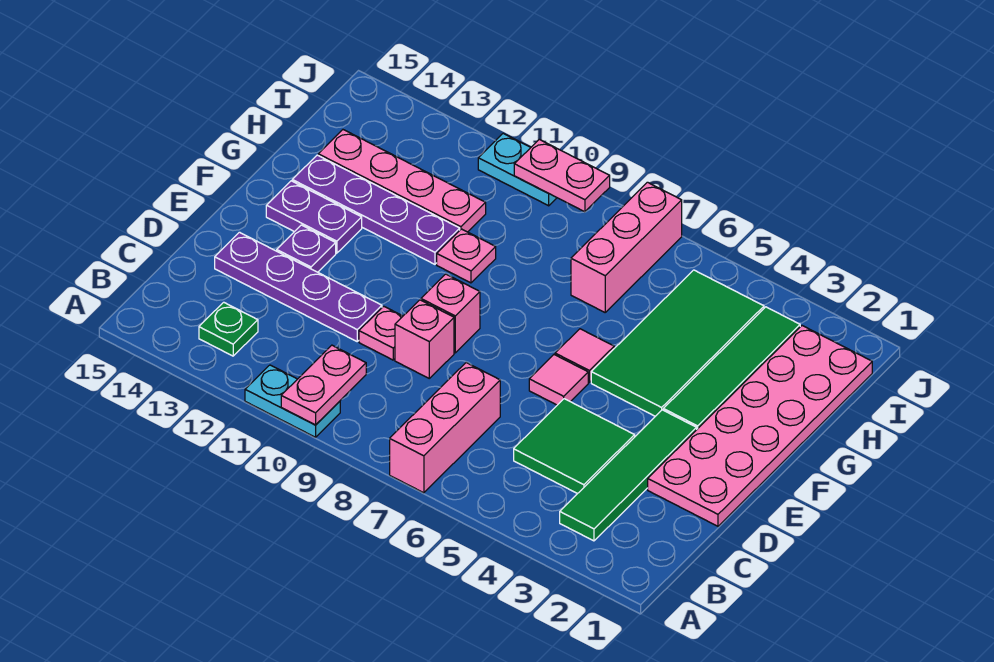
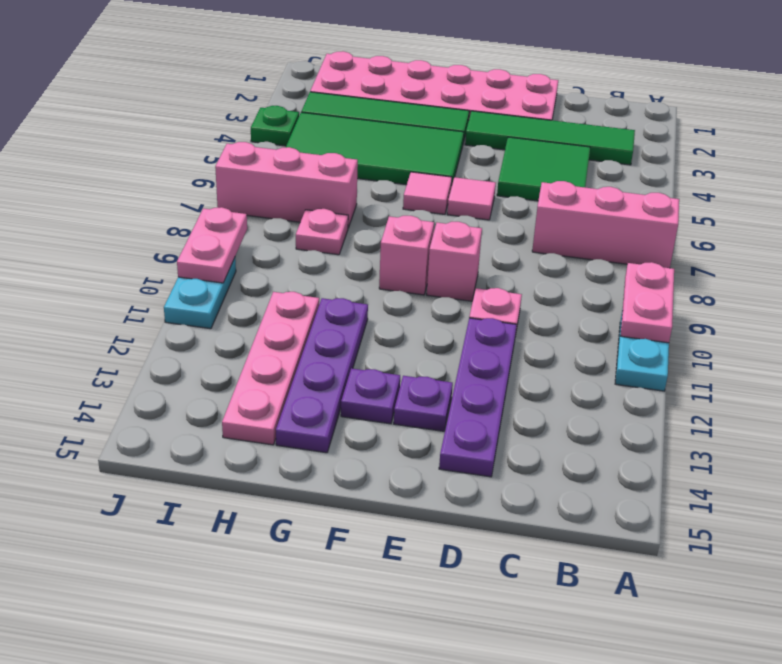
pink plate A10:B10 level 2 -> pink plate A9:A10 level 2
green plate B13 level 1 -> green plate J4 level 1
pink brick D9 level 1 -> pink brick F9 level 1
purple plate F13:F14 level 1 -> purple plate F13 level 1
pink plate G10 level 1 -> pink plate H8 level 1

